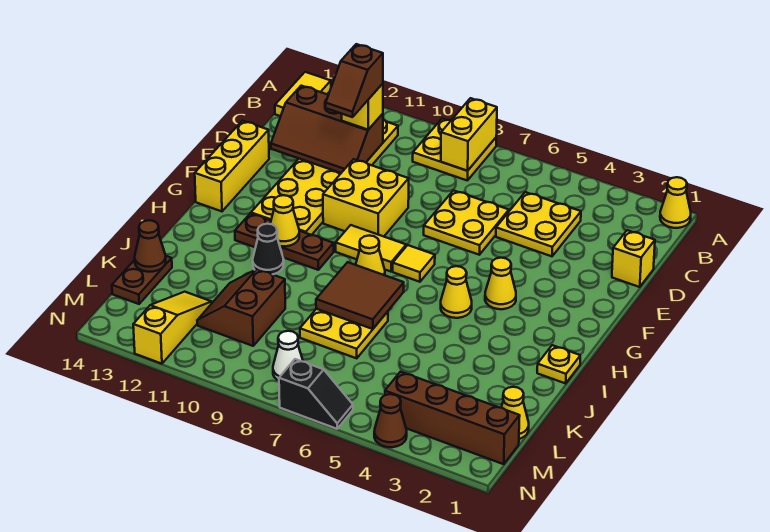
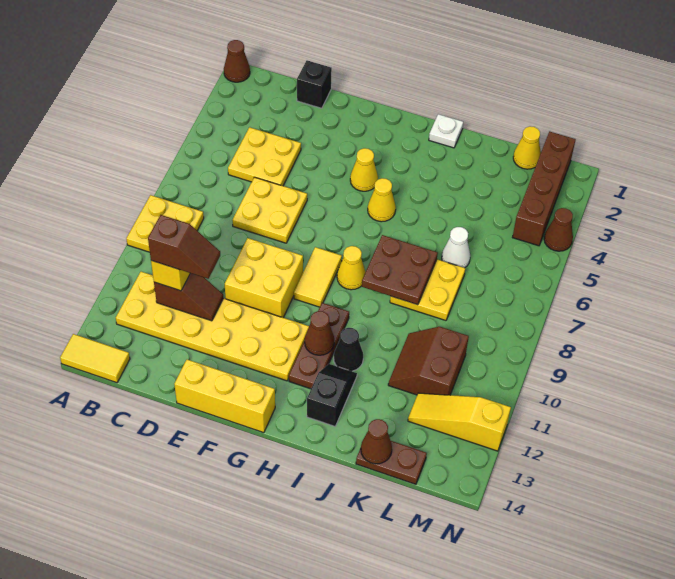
yellow cone A1 level 1 -> brown cone A1 level 1
yellow brick A8:B8 level 2 -> none
brown slope C11:D13 level 2 top C -> brown slope C11:D11 level 2 top C
yellow brick D1 level 1 -> black brick D1 level 1
yellow tile G7 level 1 -> none
yellow cone H11 level 2 -> brown cone H11 level 2
yellow plate I1 level 1 -> white plate I1 level 1
brown tile I7:J8 level 2 -> brown plate I7:J8 level 2
brown slope K10:L11 level 1 top 10 -> brown slope K10:L11 level 1 top L
white cone M8 level 1 -> white cone K6 level 1
black slope N6:N7 level 1 top 7 -> black slope I12:I13 level 1 top 13

